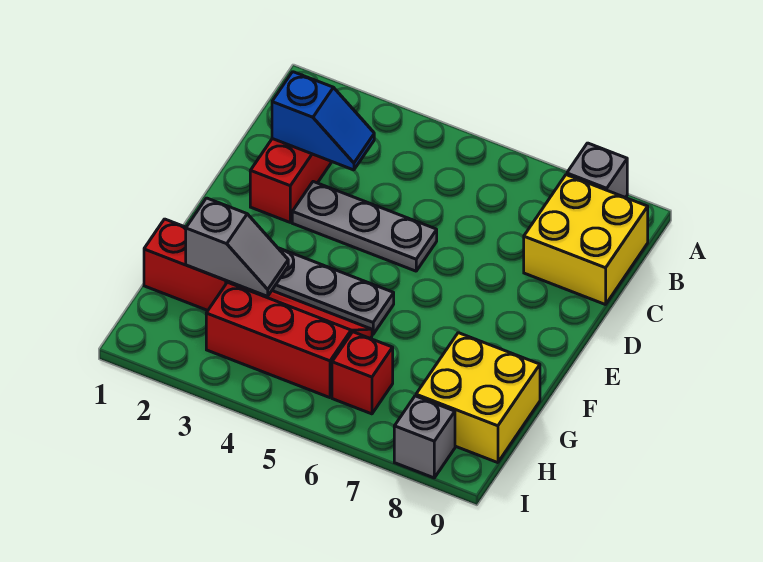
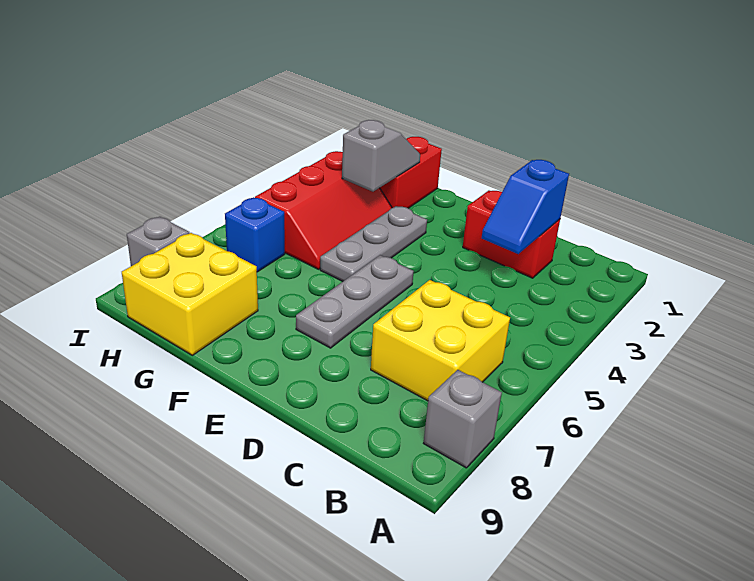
yellow brick B8:C9 level 1 -> yellow brick B6:C7 level 1
grey plate D3:D5 level 1 -> grey plate E5:E7 level 1
grey slope G2:G3 level 2 top 2 -> grey slope G2:G3 level 2 top 3
red brick H6 level 1 -> blue brick H6 level 1

